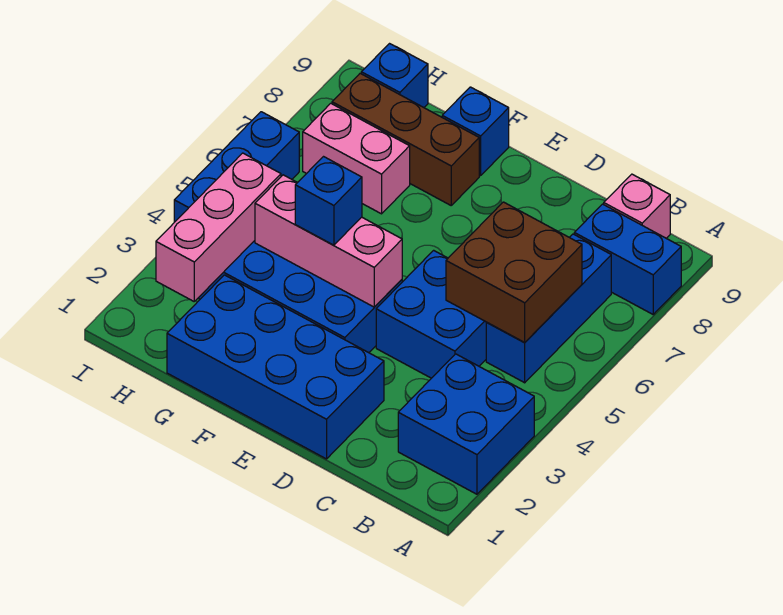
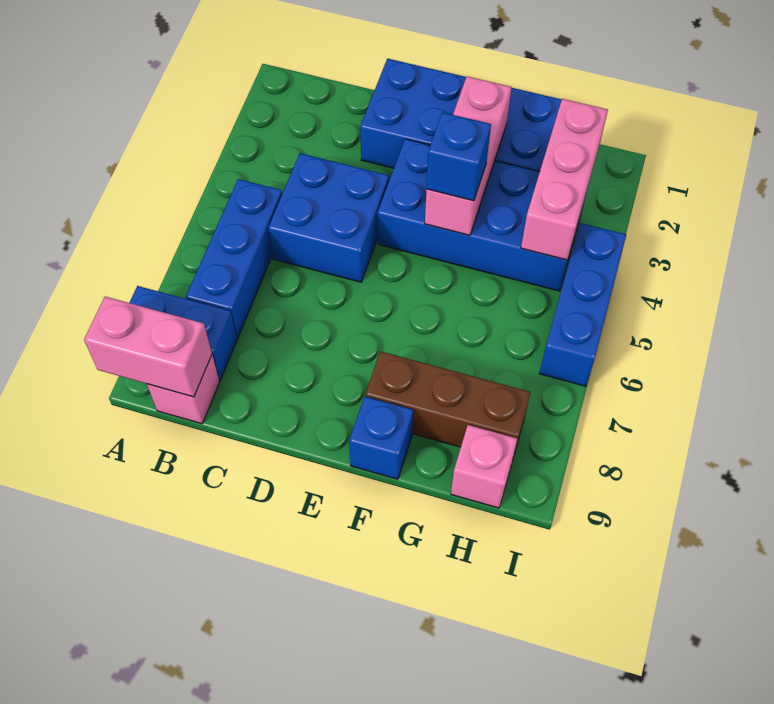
blue brick A2:B3 level 1 -> none
brown brick B5:C6 level 2 -> none
pink brick E4:G4 level 2 -> pink brick F2:F4 level 2
pink brick G7:H7 level 1 -> pink brick A9:B9 level 2
blue brick H9 level 1 -> pink brick H9 level 1

